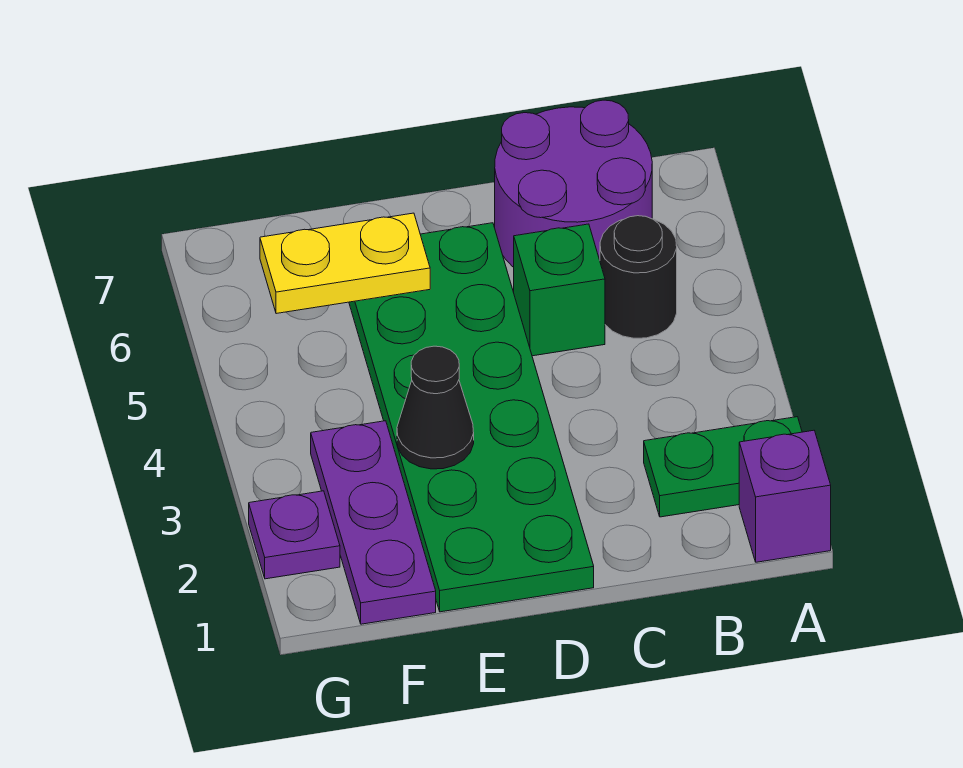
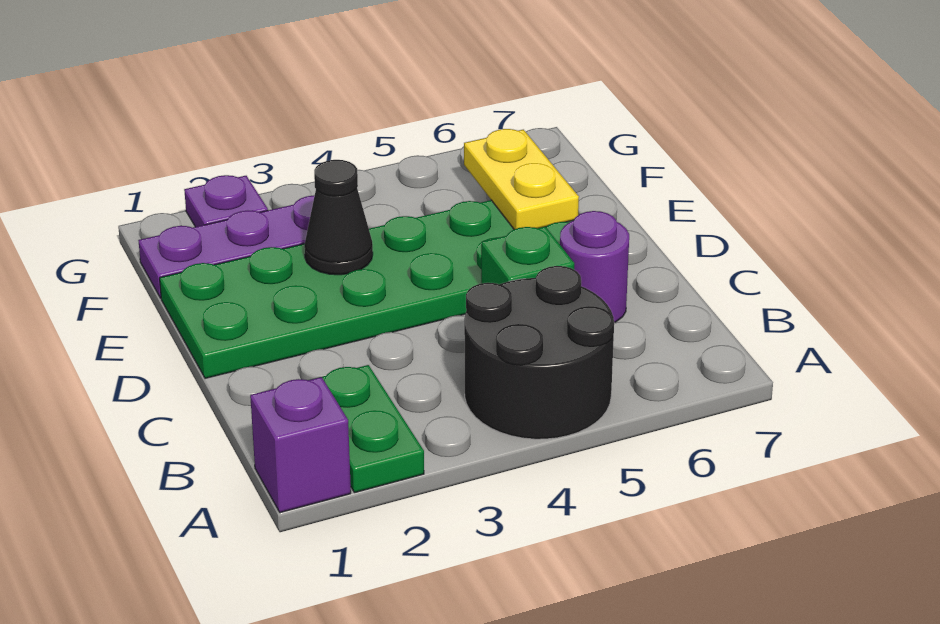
black round brick B5 level 1 -> black round brick A4:B5 level 1
purple round brick B6:C7 level 1 -> purple round brick C6 level 1

